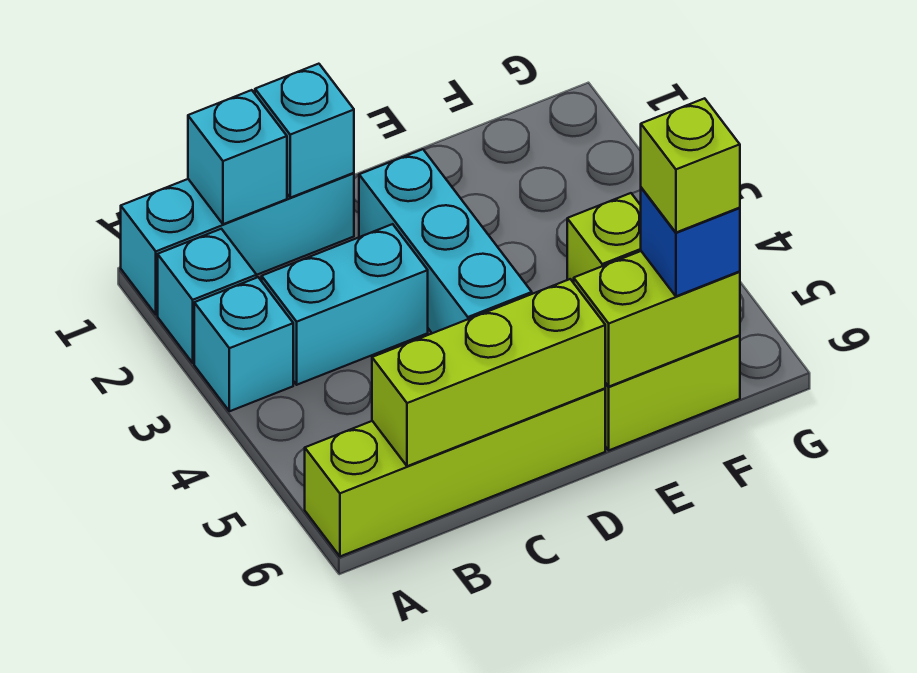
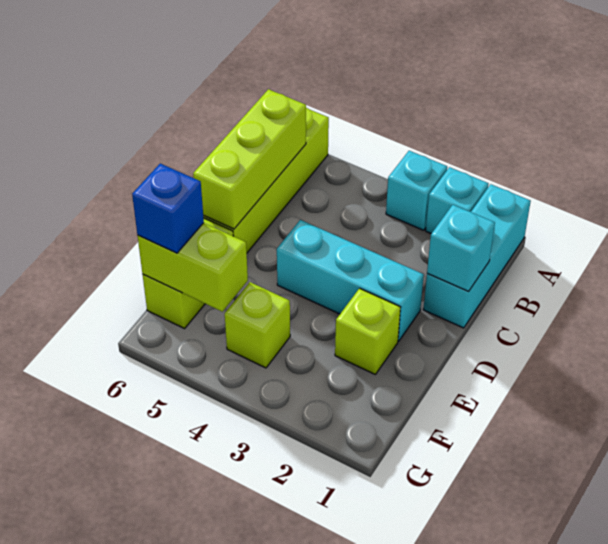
cyan brick B1 level 2 -> none
cyan brick B3:C3 level 1 -> none
lime brick E6:F6 level 2 -> lime brick F5:F6 level 2
lime brick F6 level 4 -> lime brick E2 level 1

